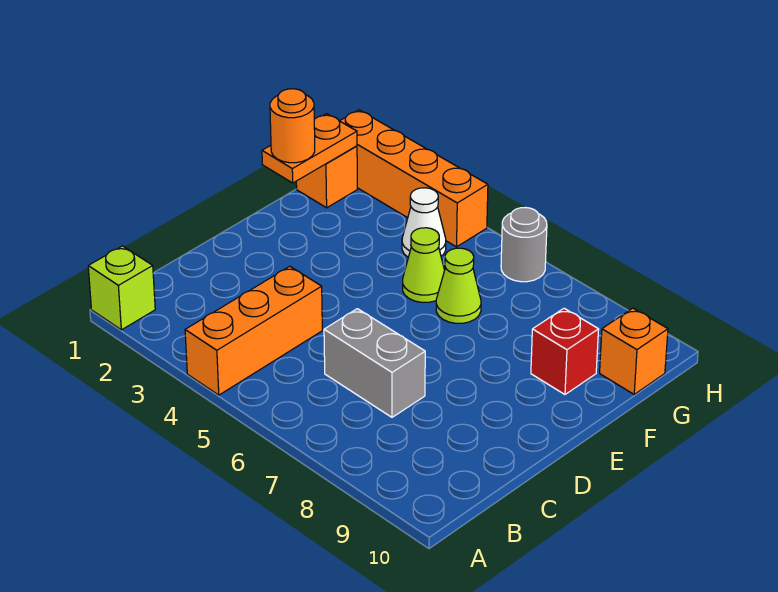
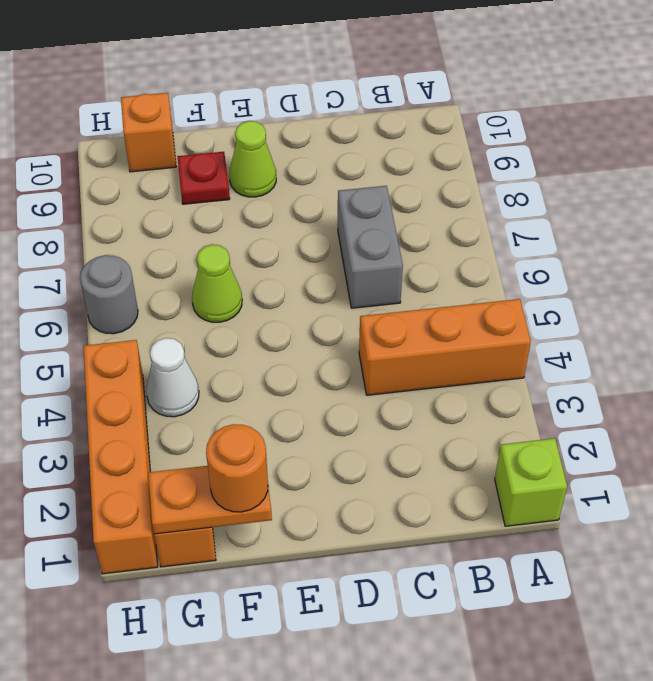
lime cone F5 level 1 -> lime cone E9 level 1
red brick F9 level 1 -> red plate F9 level 1

